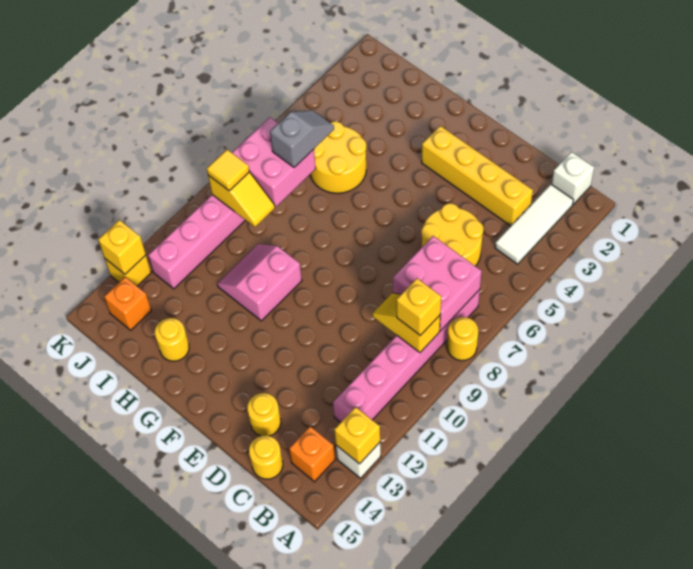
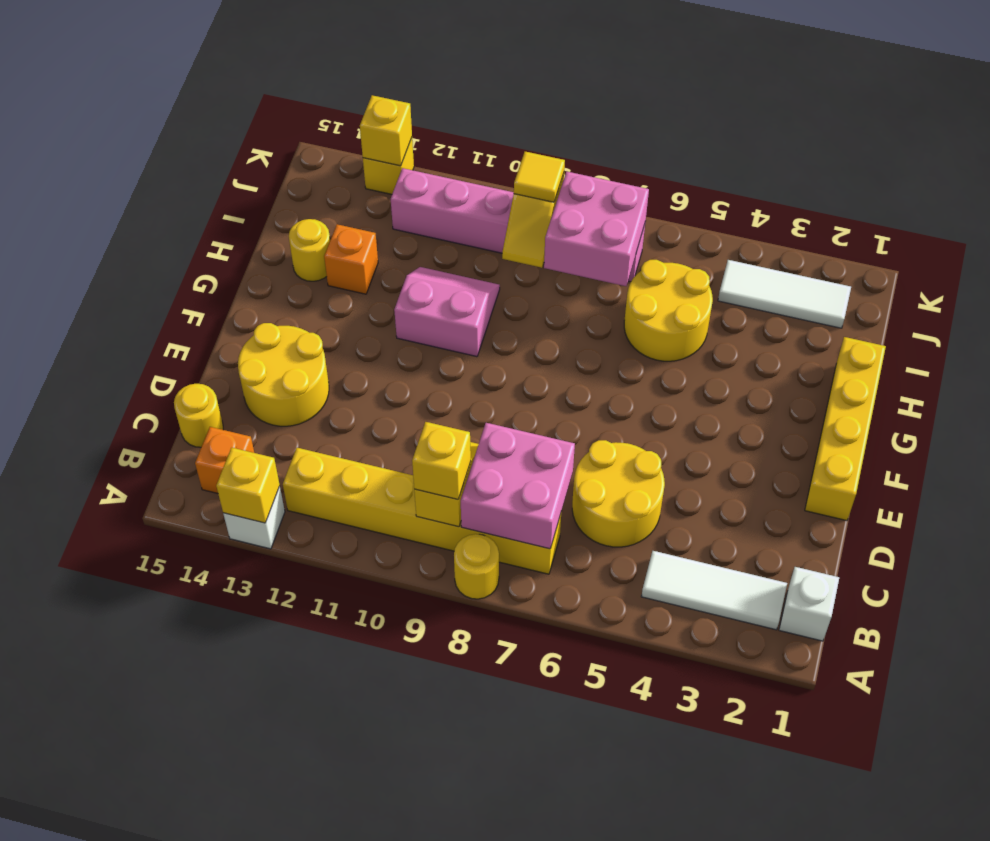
pink brick B7:B12 level 1 -> yellow brick B7:B12 level 1
yellow brick C3:F3 level 1 -> yellow brick E1:H1 level 1
yellow round brick D14 level 1 -> yellow round brick D13:E14 level 1
grey slope I6:I7 level 3 top 7 -> none
none -> white tile J2:J4 level 1
orange brick J14 level 1 -> orange brick H13 level 1

